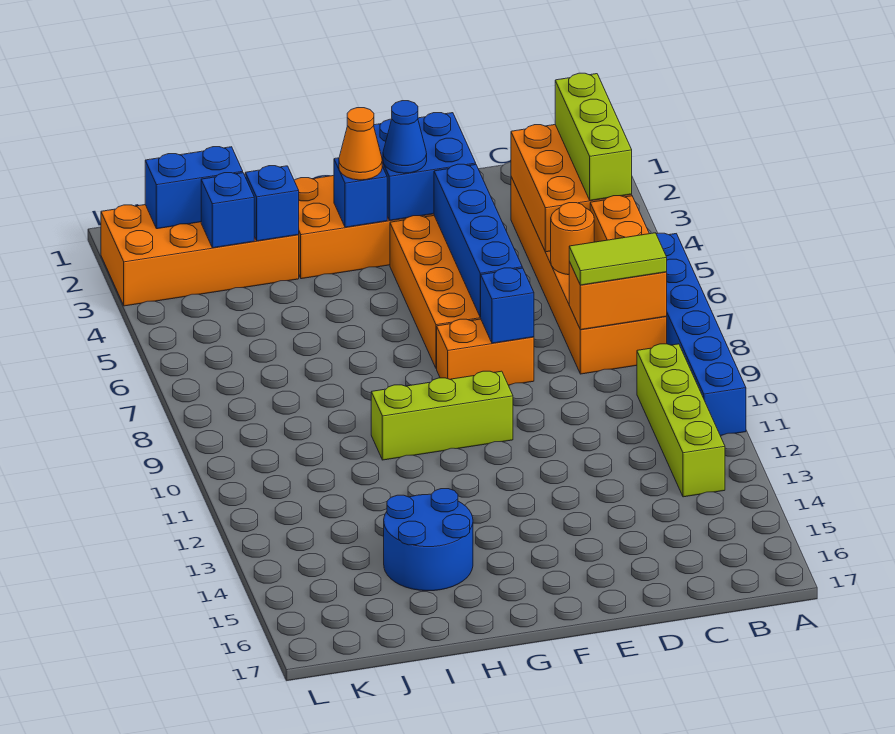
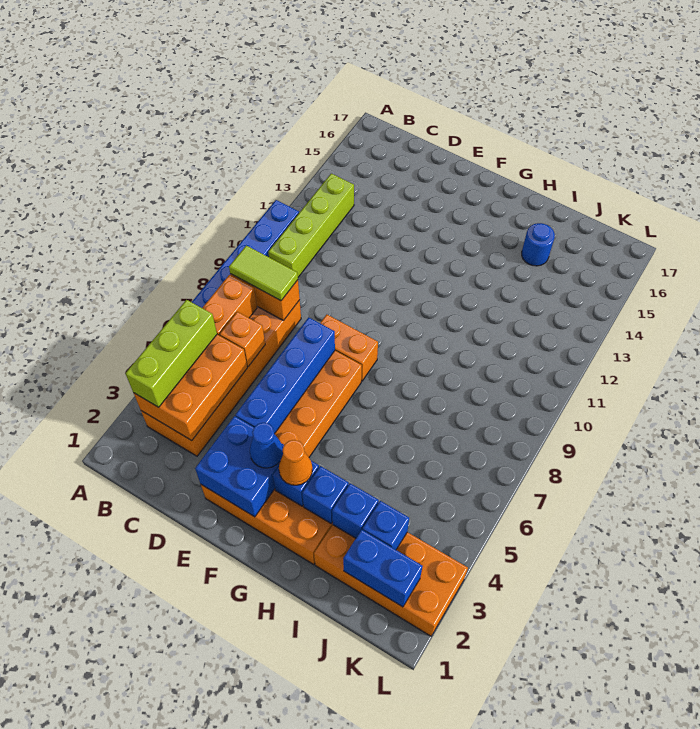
orange round brick C6 level 2 -> orange brick C6 level 2
blue brick E8 level 2 -> blue brick H3 level 2
lime brick F10:H10 level 1 -> none
blue round brick H14:I15 level 1 -> blue round brick I15 level 1

